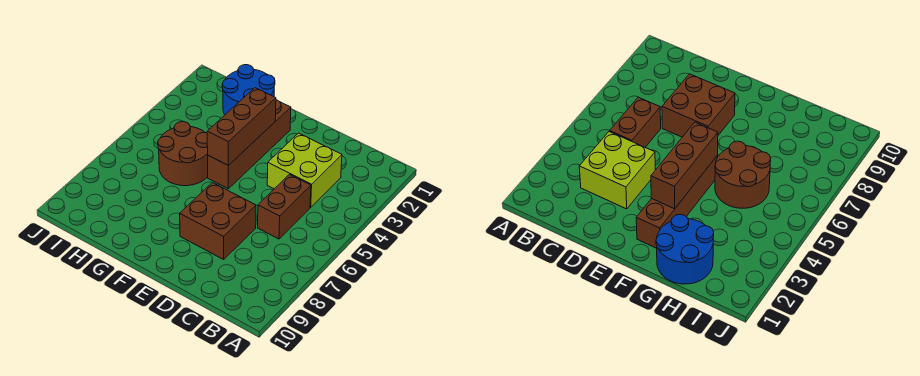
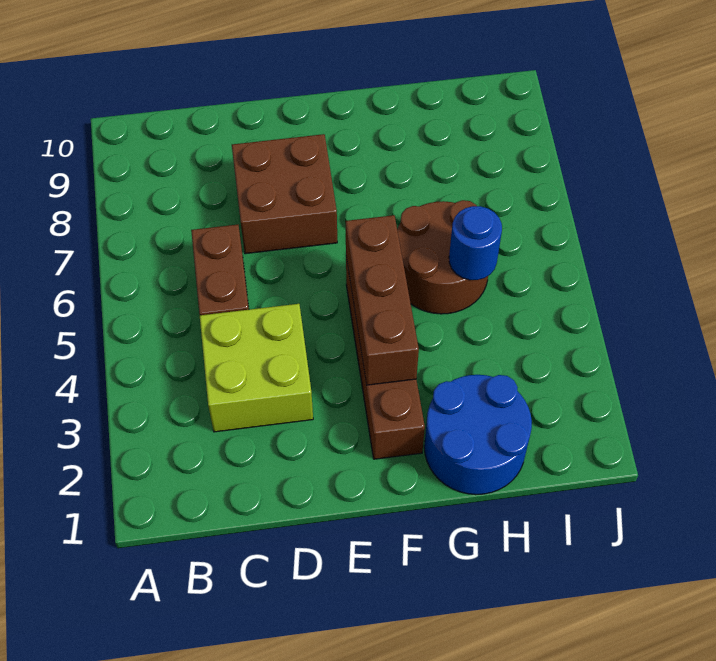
none -> blue round brick H5 level 2

